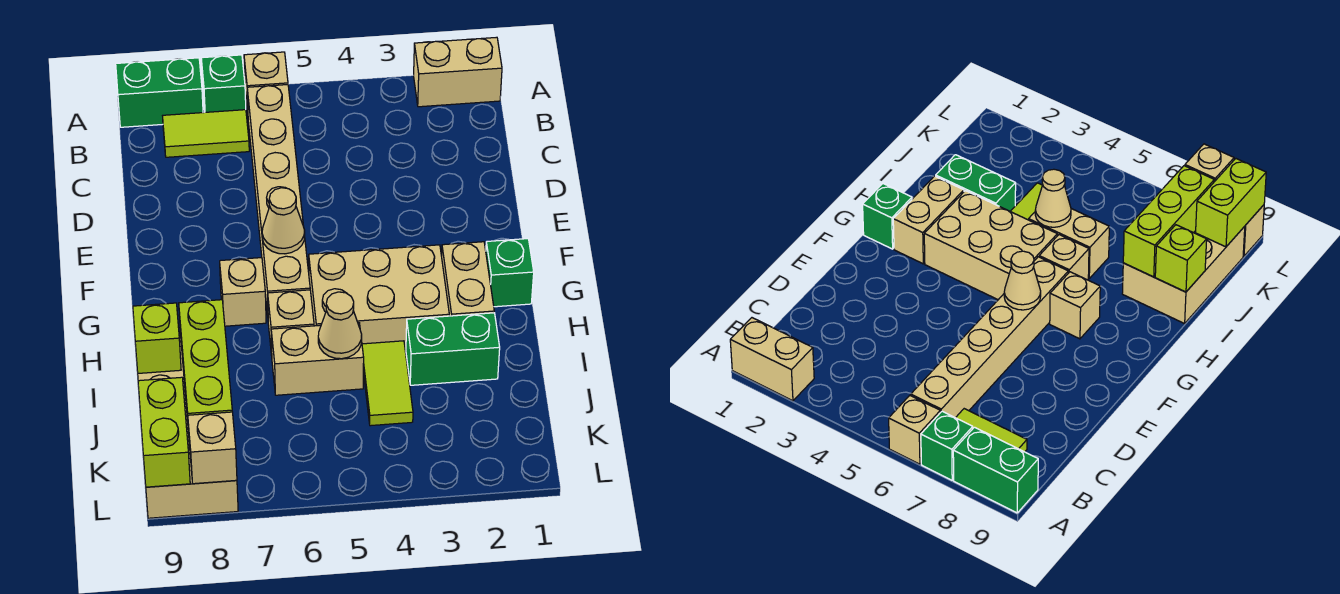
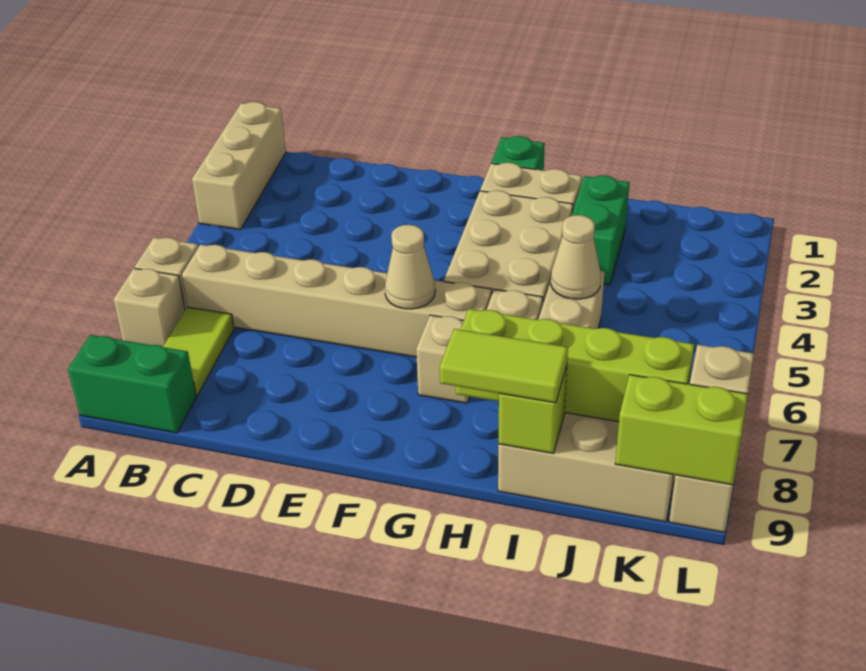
tan brick A1:A2 level 1 -> tan brick A1:A3 level 1
green brick A7 level 1 -> tan brick A7 level 1
green brick A8:A9 level 1 -> green brick A9:B9 level 1
lime tile I4:J4 level 1 -> lime tile H9:I9 level 3
lime brick I8:K8 level 2 -> lime brick H8:K8 level 2

